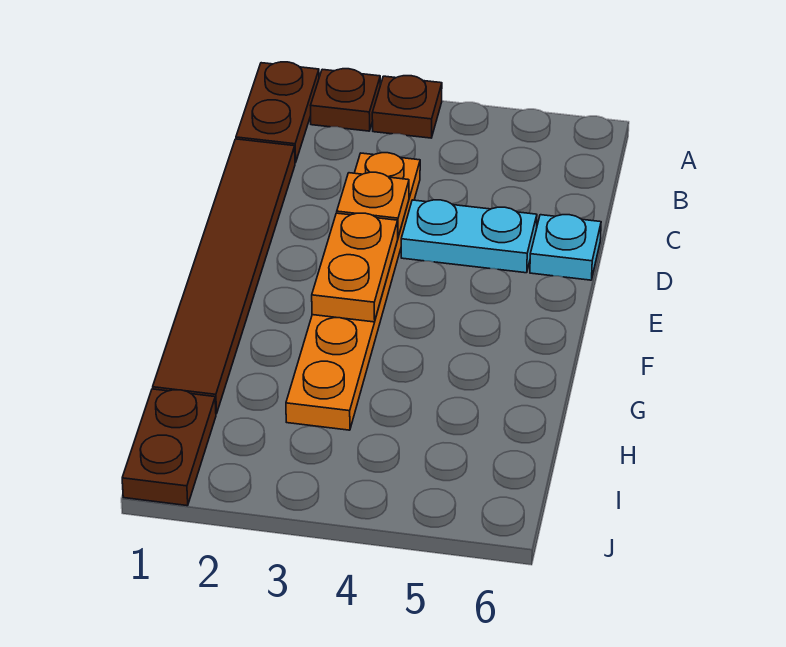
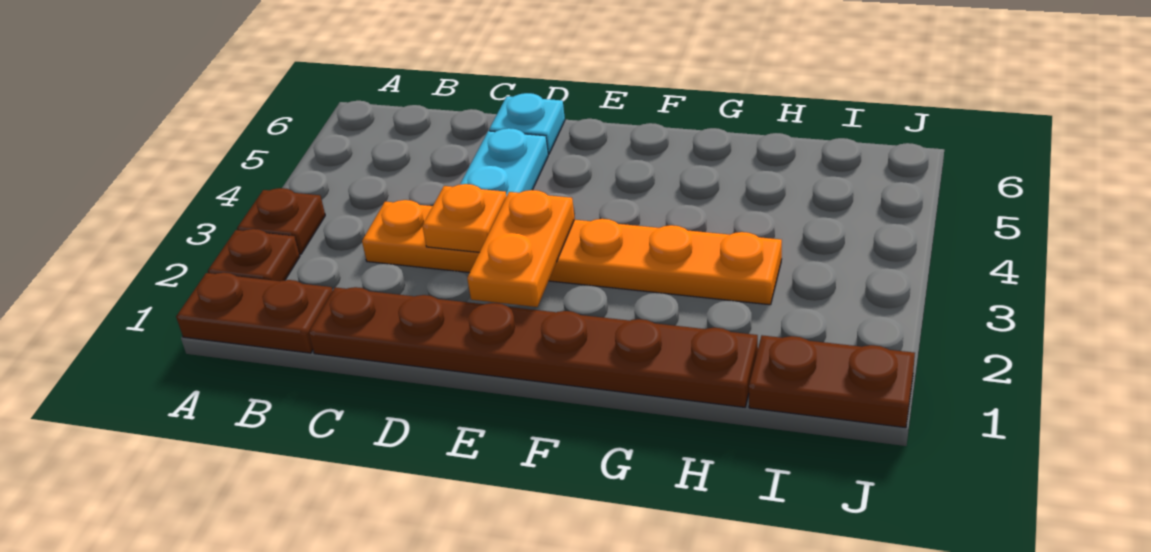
brown tile C1:H1 level 1 -> brown plate C1:H1 level 1
orange plate E3:F3 level 2 -> orange plate E2:E3 level 2

